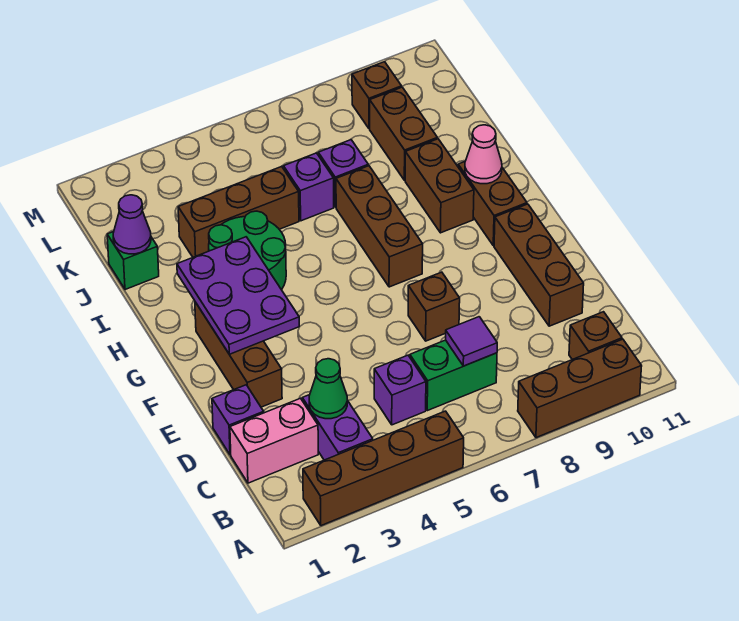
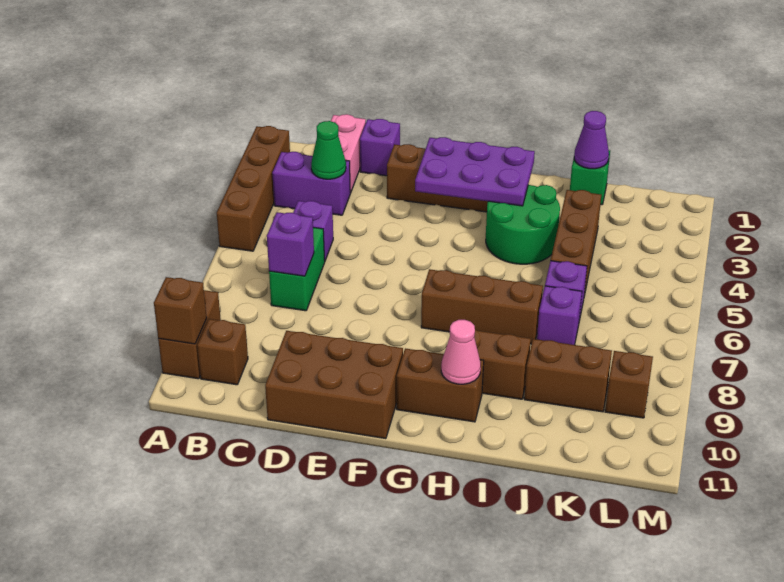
brown brick A8:A10 level 1 -> brown brick A9:A10 level 1
purple tile C7 level 2 -> purple brick C7 level 2
brown brick D10:F10 level 1 -> brown brick D10:F11 level 1
brown brick E7 level 1 -> brown brick A10 level 2

